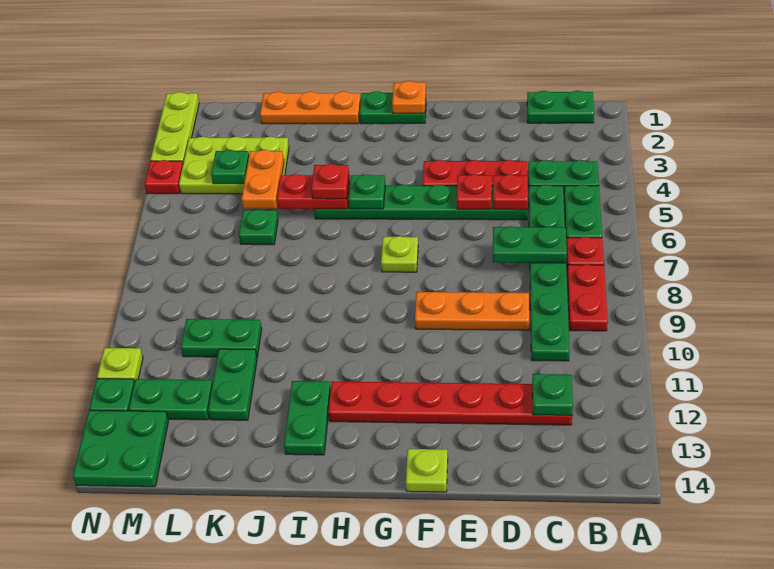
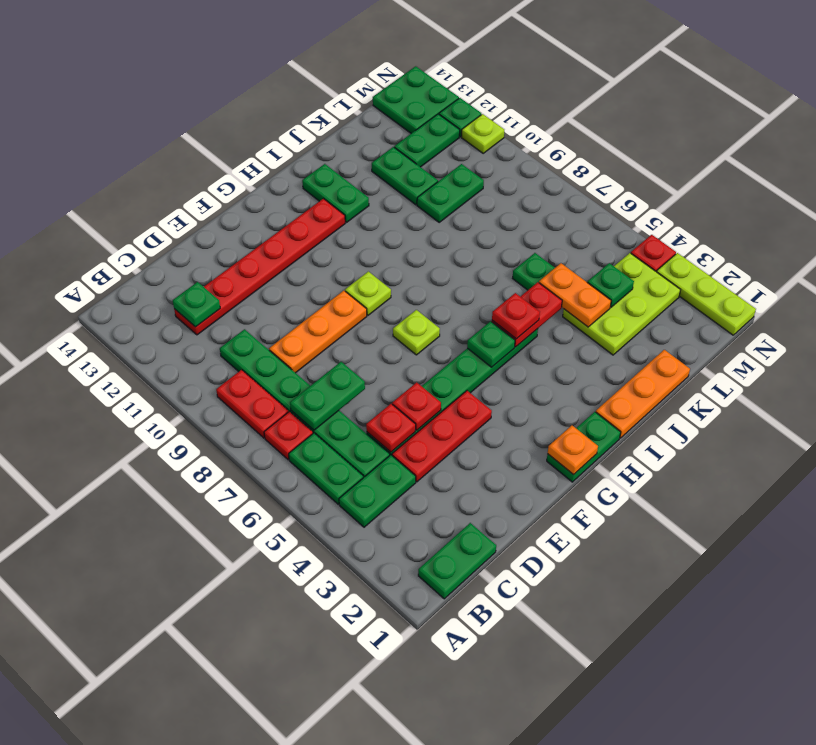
lime plate F14 level 1 -> lime plate G9 level 1

